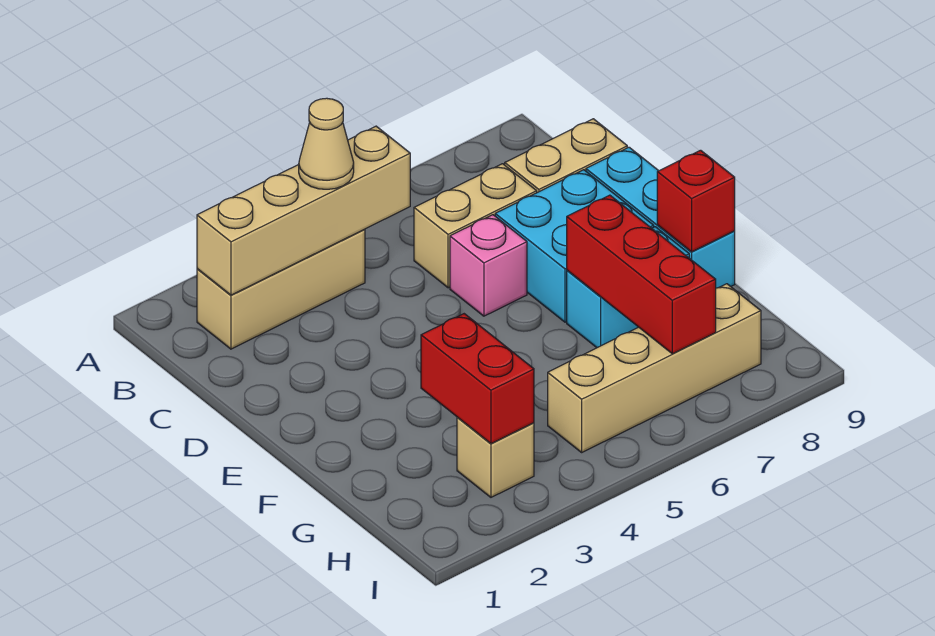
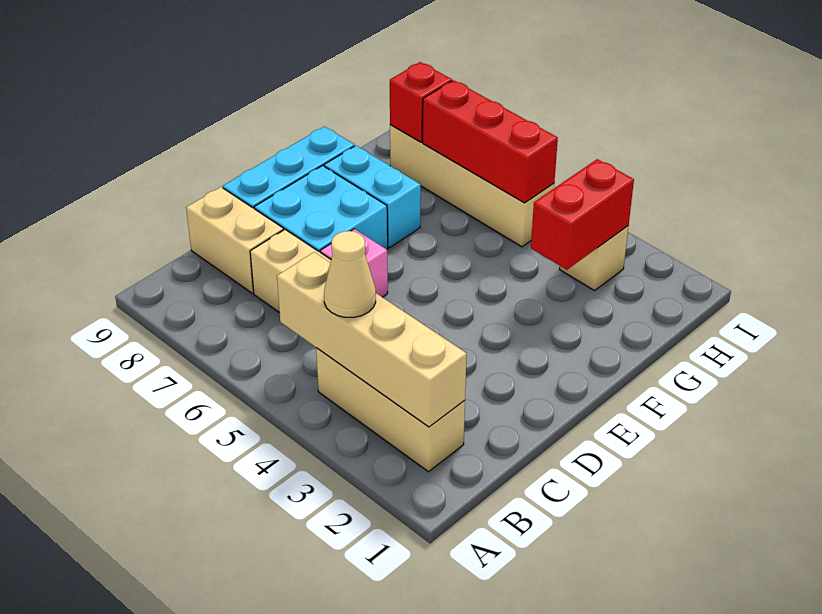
red brick F7:H7 level 2 -> red brick H5:H7 level 2
red brick F9 level 2 -> red brick H8 level 2

